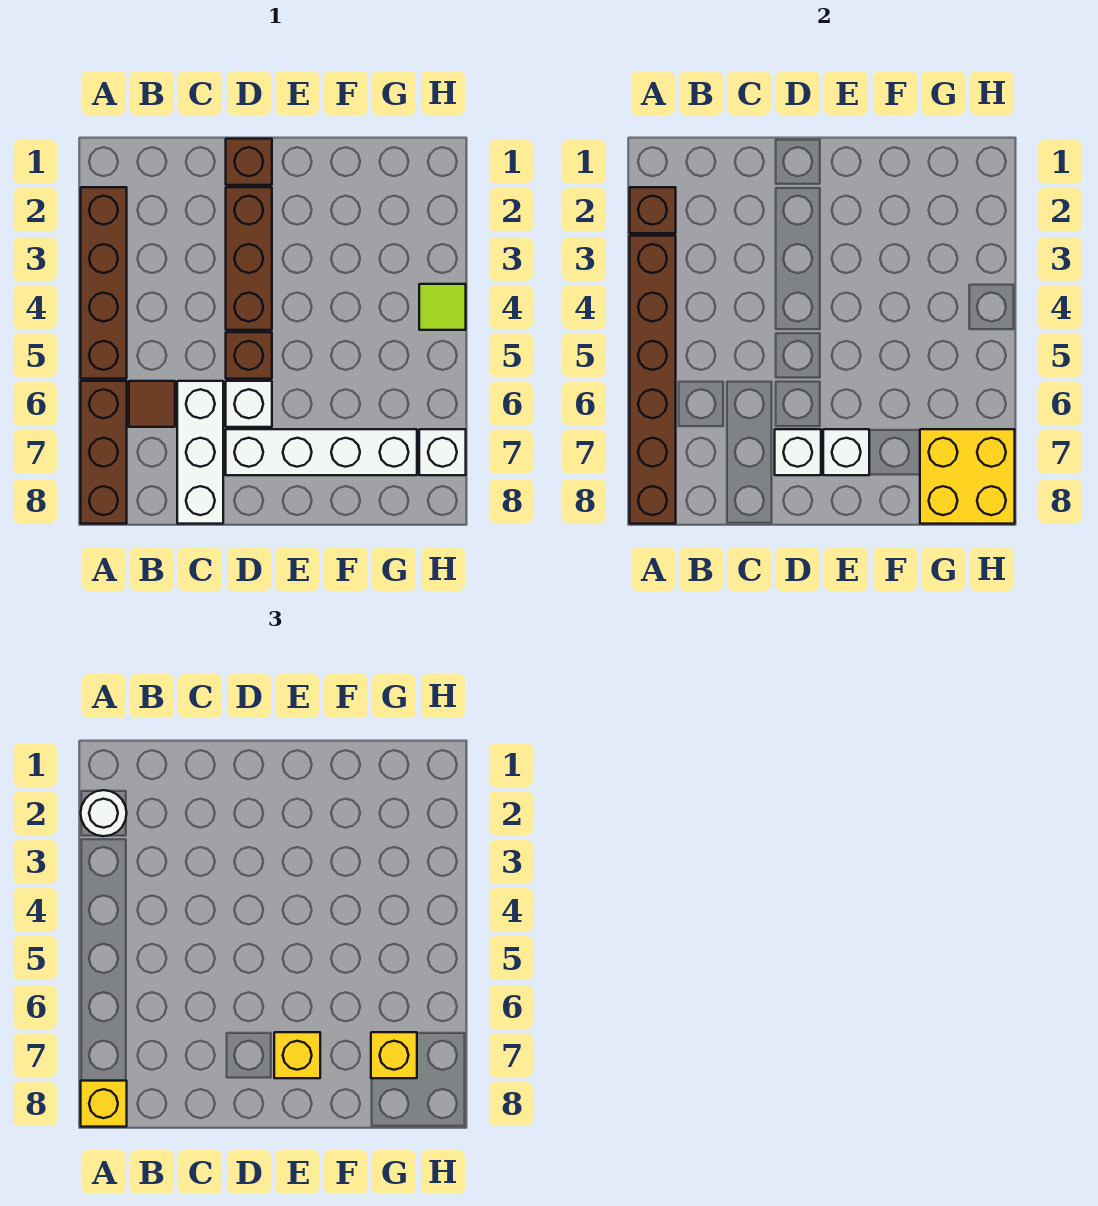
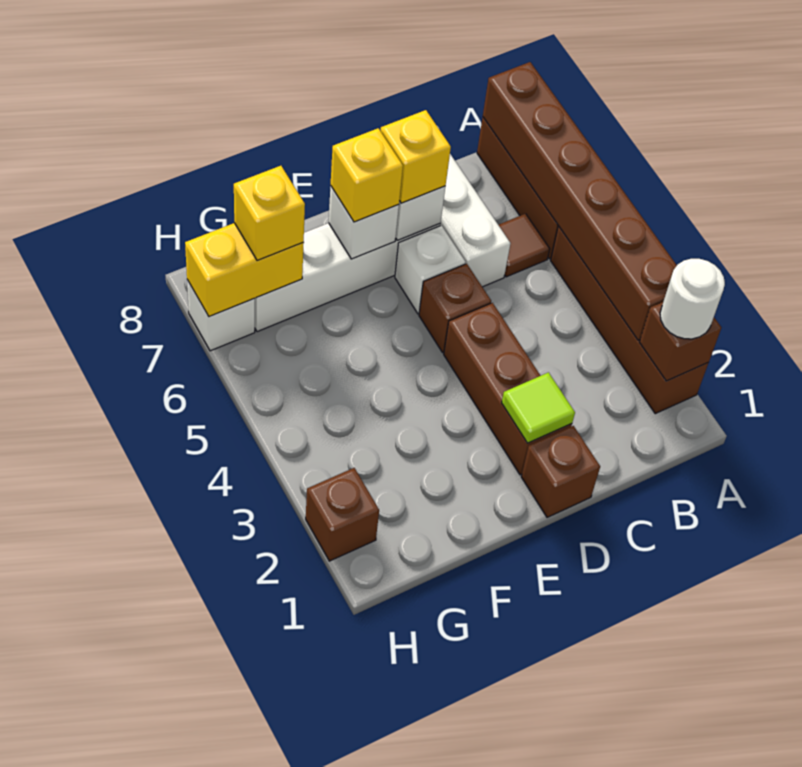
yellow brick A8 level 3 -> yellow brick D7 level 3
yellow brick G7:H8 level 2 -> yellow brick G7:H7 level 2
none -> brown brick H2 level 1
lime tile H4 level 1 -> lime tile D2 level 2

